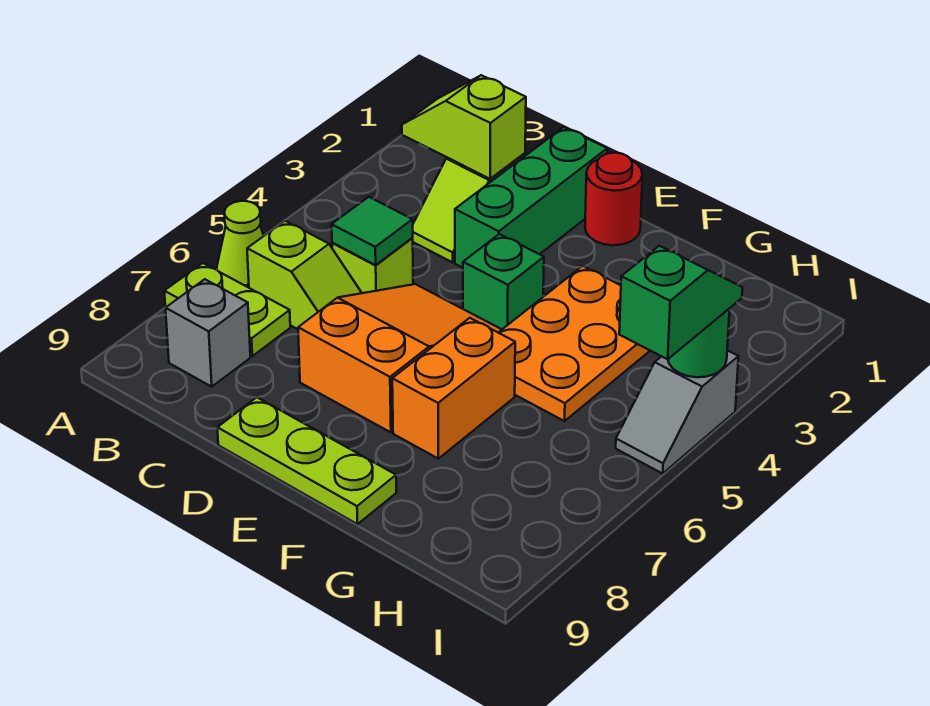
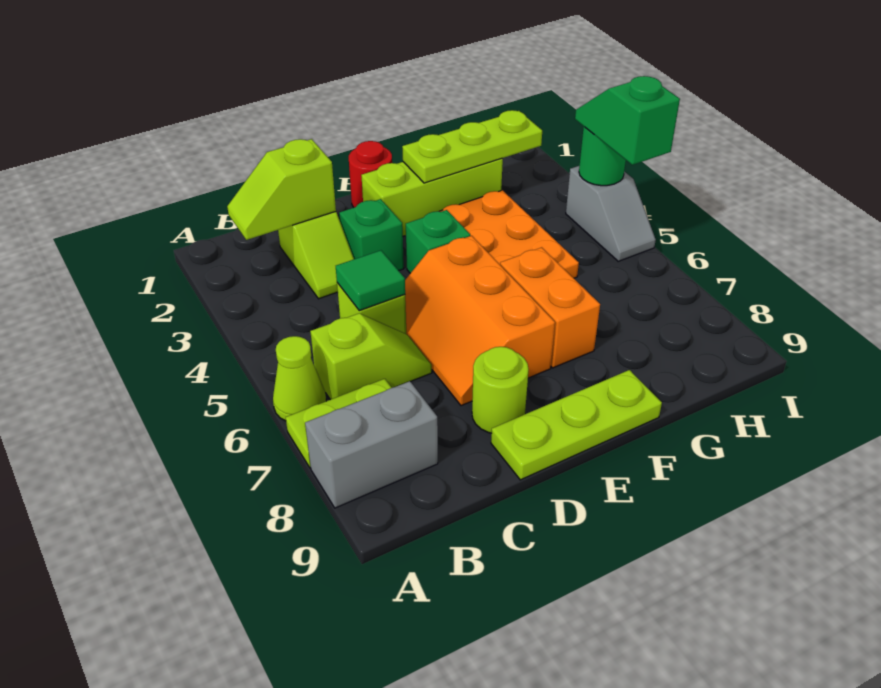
grey brick B8 level 1 -> grey brick A8:B8 level 1
green brick D1:D3 level 1 -> green brick D3 level 1
orange slope D5:E7 level 1 top 7 -> orange slope D5:E7 level 1 top E
none -> lime round brick D8 level 1
none -> lime brick E2:G2 level 1
none -> lime plate F2:H2 level 2

